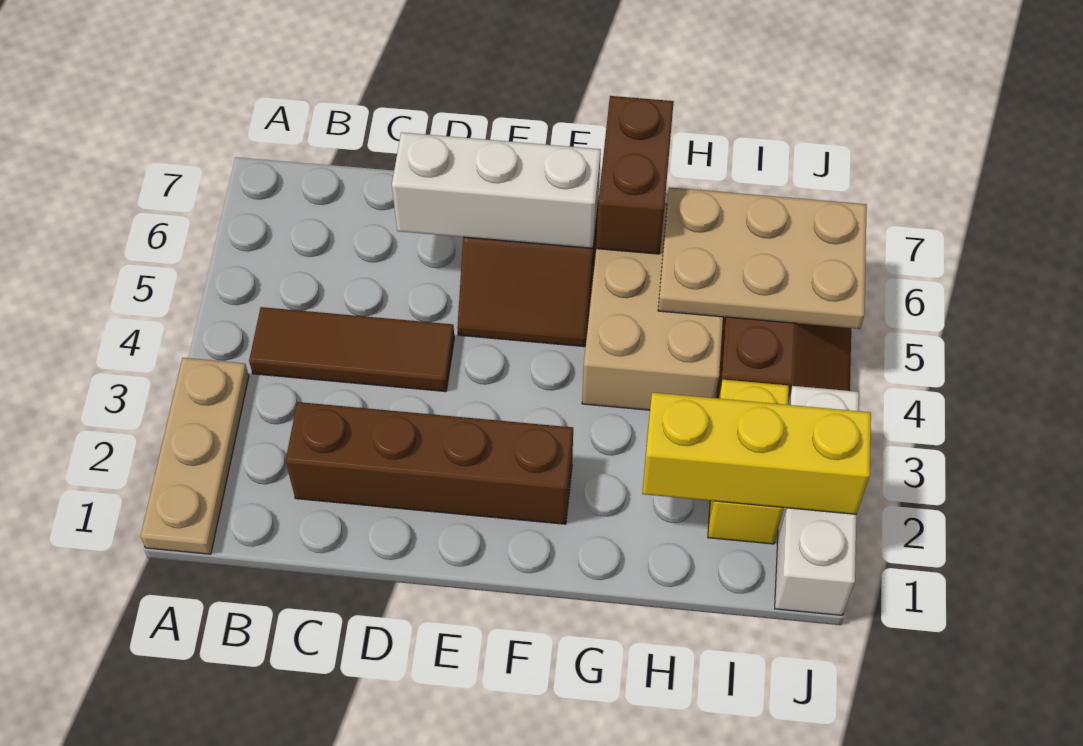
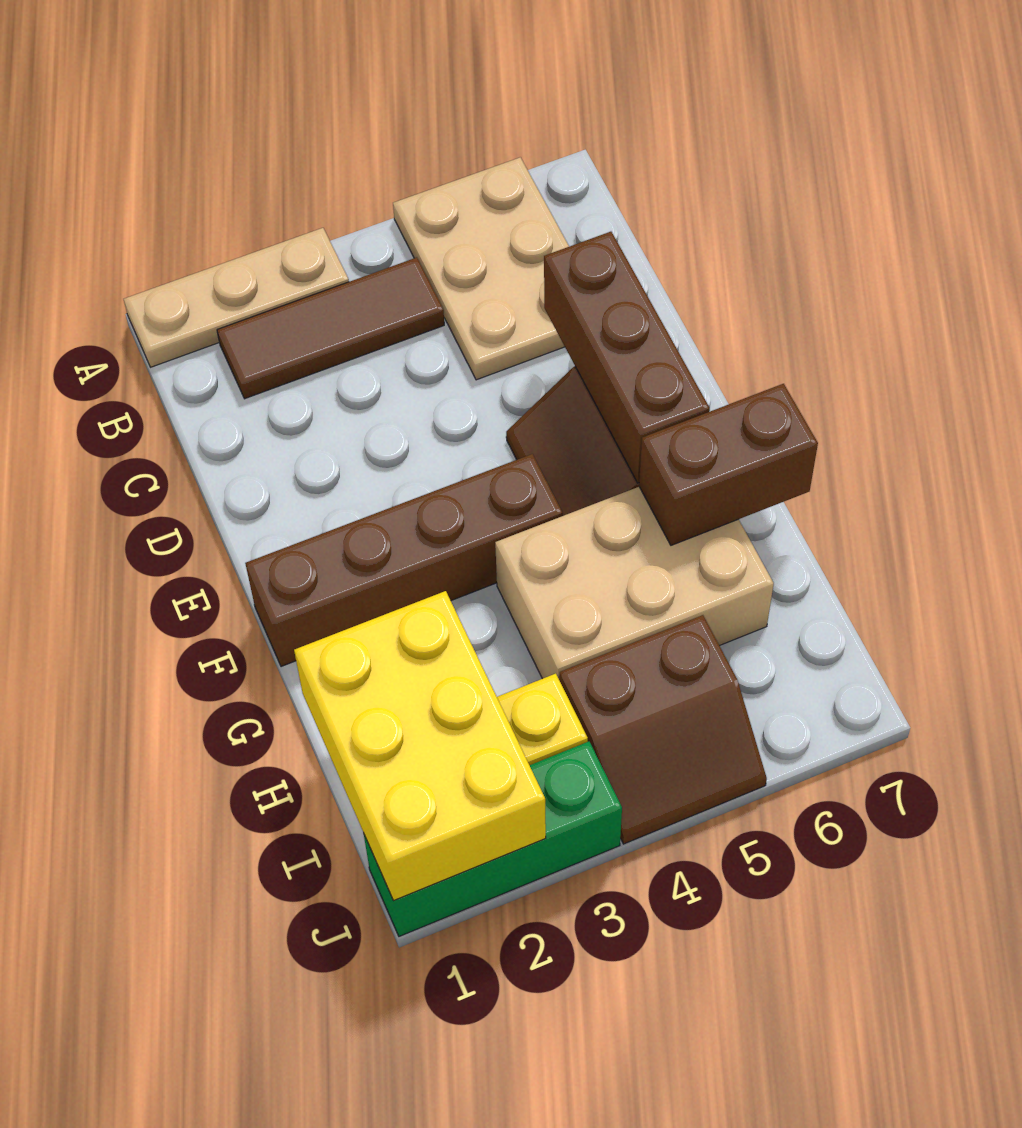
brown tile B4:D4 level 1 -> brown tile B2:B4 level 1
brown brick C2:F2 level 1 -> brown brick F1:F4 level 1
white brick D6:F6 level 2 -> brown brick D6:F6 level 2
yellow brick H2:J2 level 2 -> yellow brick H1:J2 level 2
tan plate H5:J6 level 2 -> tan plate A5:C6 level 1
white brick J1:J3 level 1 -> green brick J1:J3 level 1

